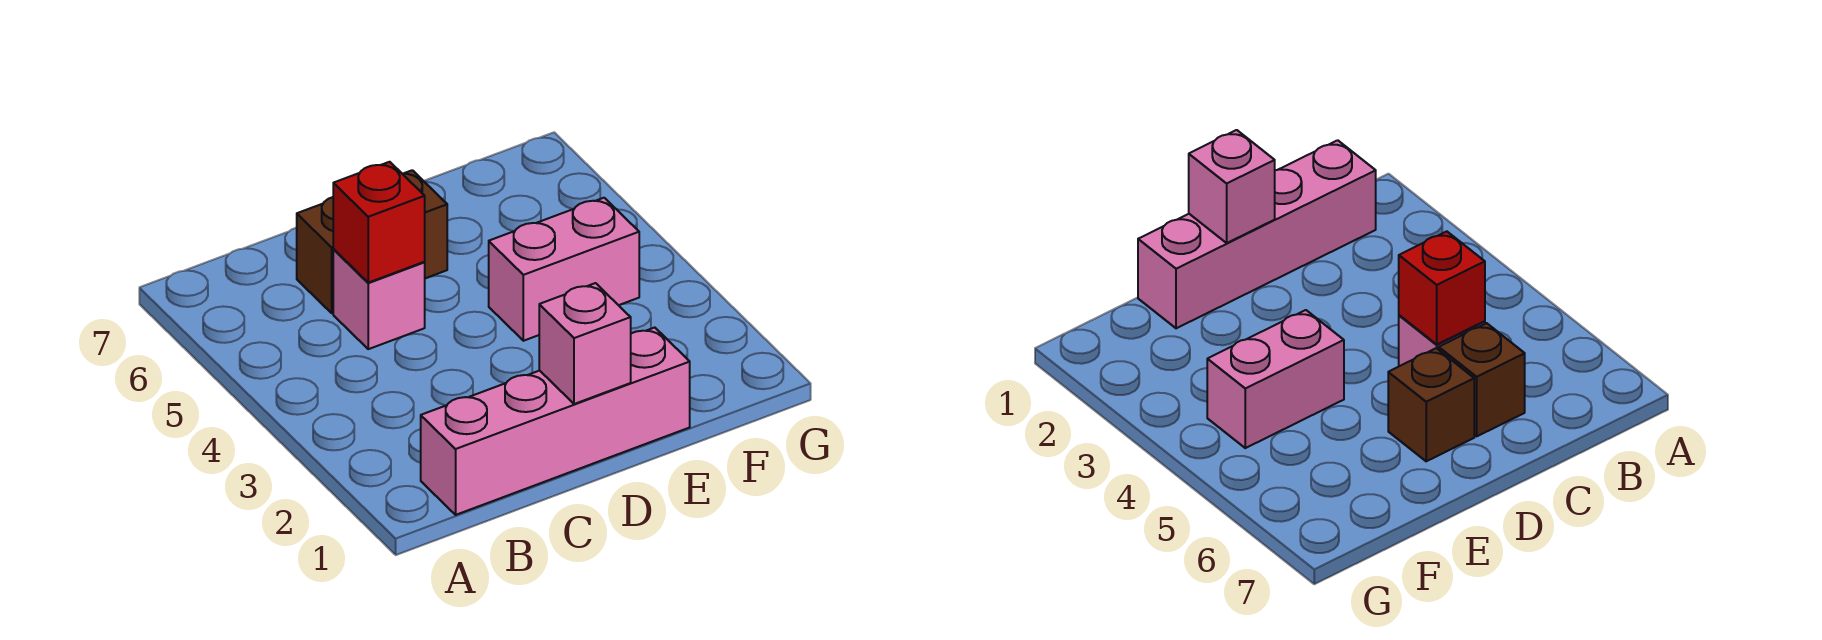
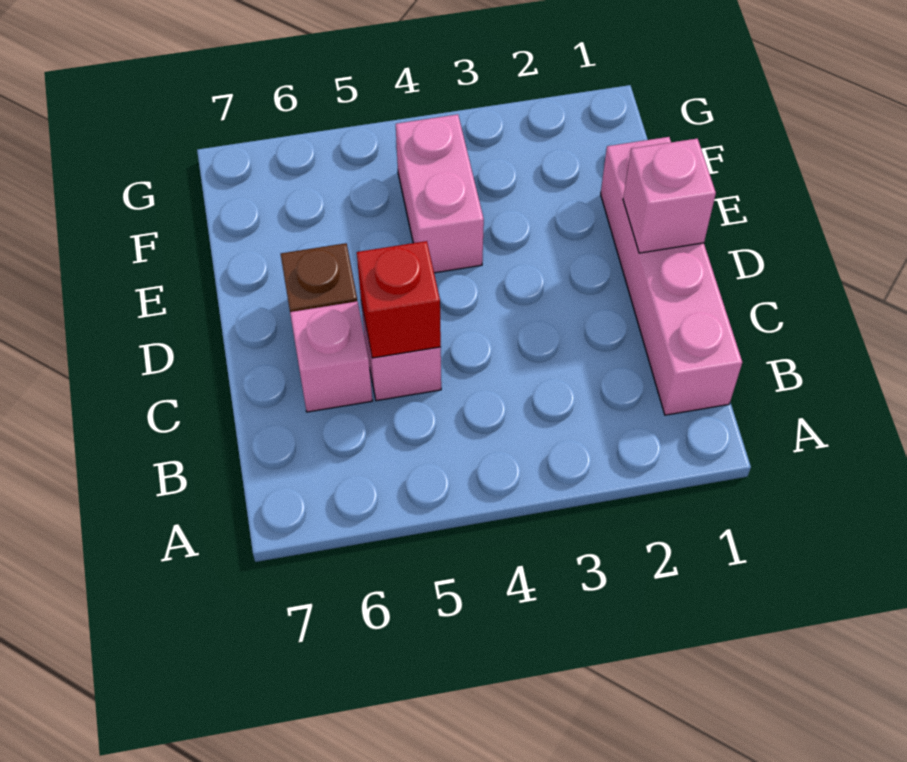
brown brick C6 level 1 -> pink brick C6 level 1

